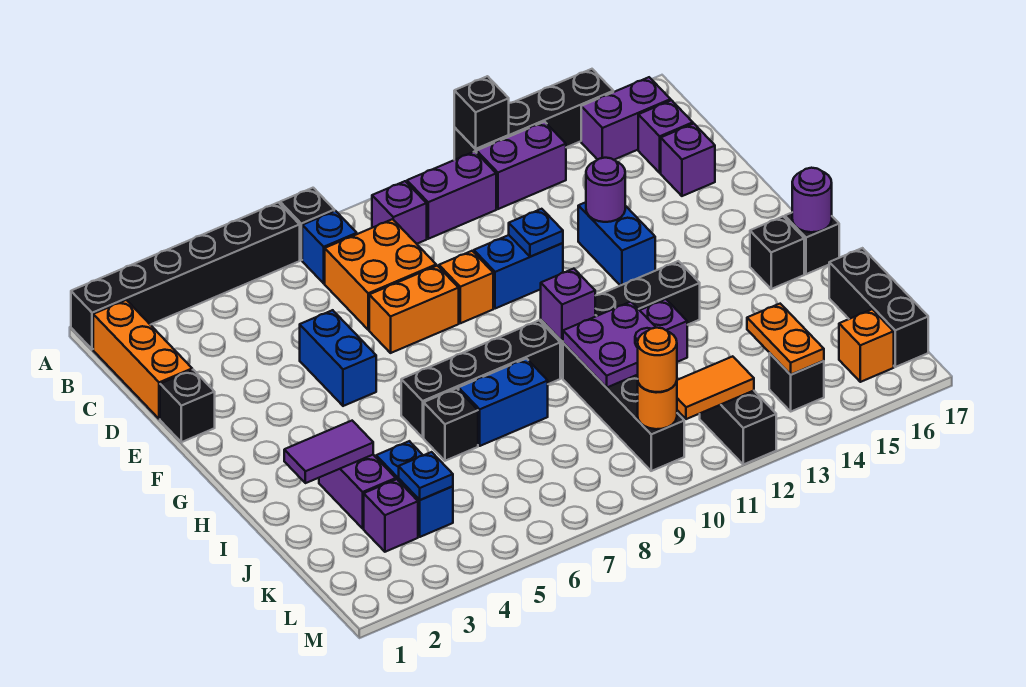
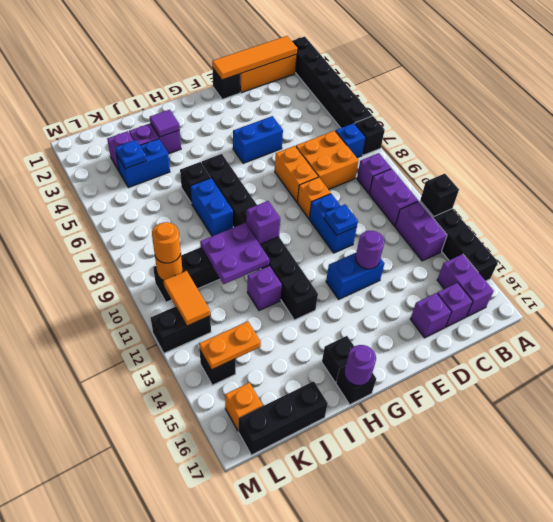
none -> orange tile B1:E1 level 2
purple tile I2:I3 level 2 -> purple tile I3 level 2

